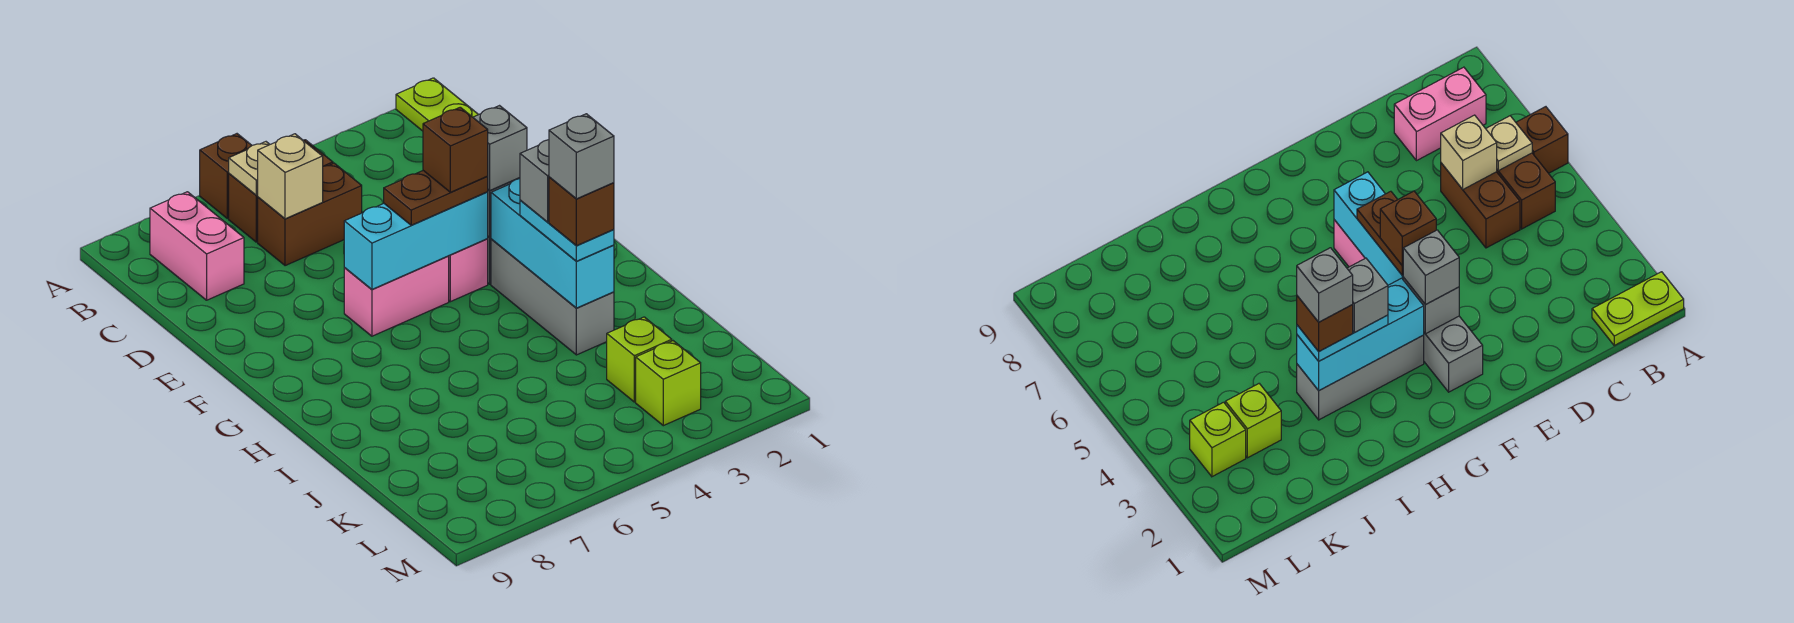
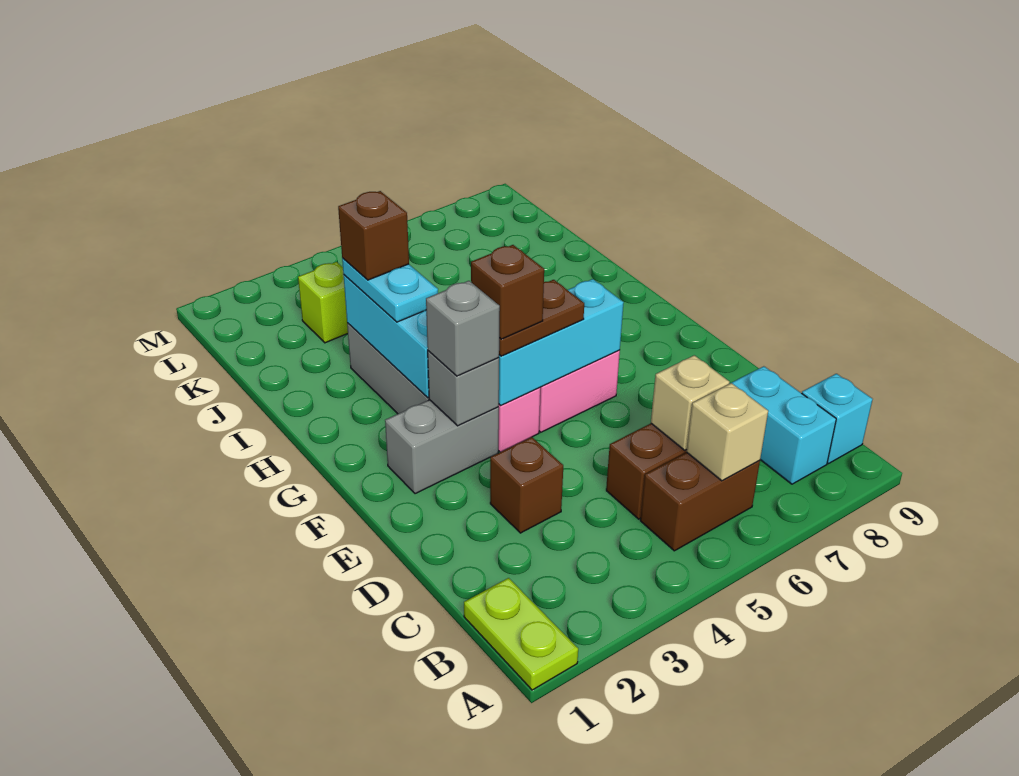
brown brick A6 level 1 -> brown brick D3 level 1
tan plate B6 level 2 -> tan brick B6 level 2
pink brick B8:C8 level 1 -> cyan brick B8:C8 level 1
none -> cyan brick B9 level 1
grey brick H3 level 4 -> none
grey brick I3 level 5 -> none
lime brick L3 level 1 -> none

